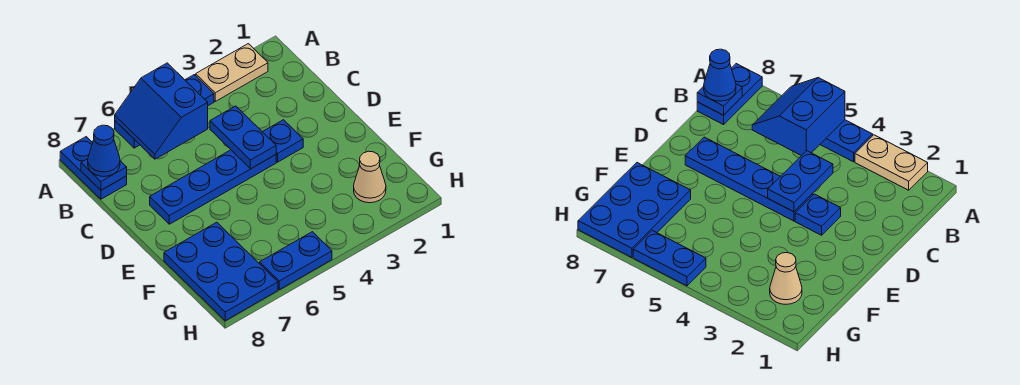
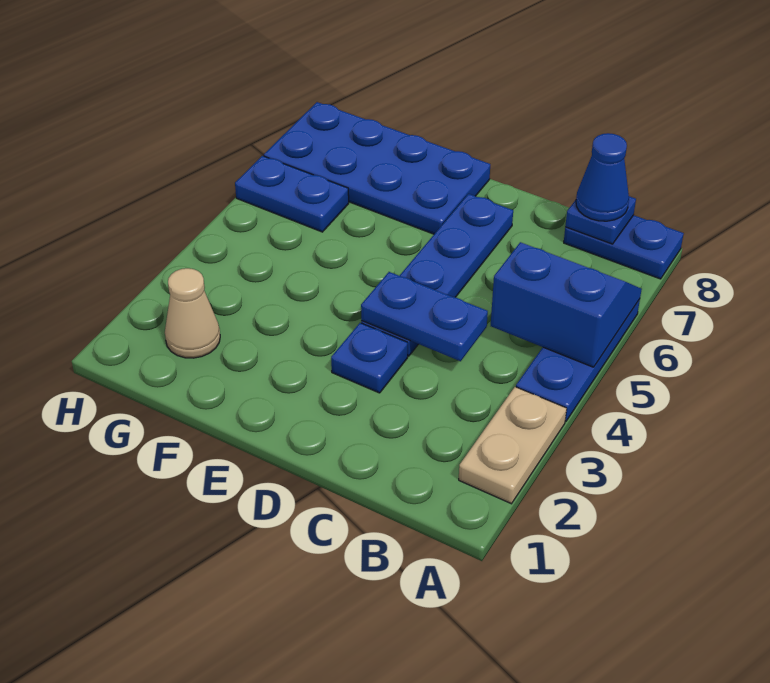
blue plate F7:H8 level 1 -> blue plate E7:H8 level 1
blue plate H5:H6 level 1 -> blue plate G6:H6 level 1

